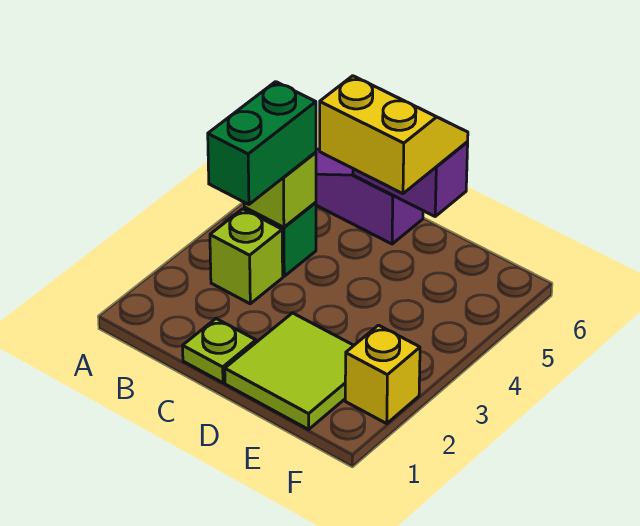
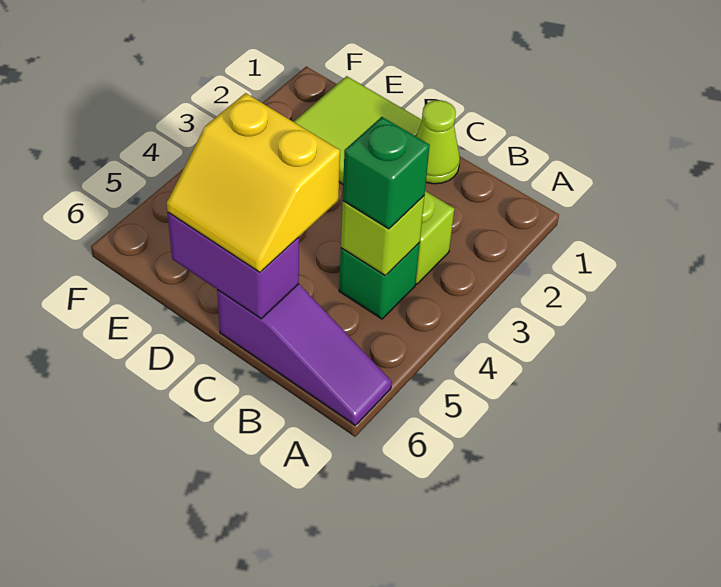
green brick B3:B4 level 3 -> green brick B4 level 3
lime plate C1 level 1 -> lime cone C1 level 1
yellow brick F2 level 1 -> none

